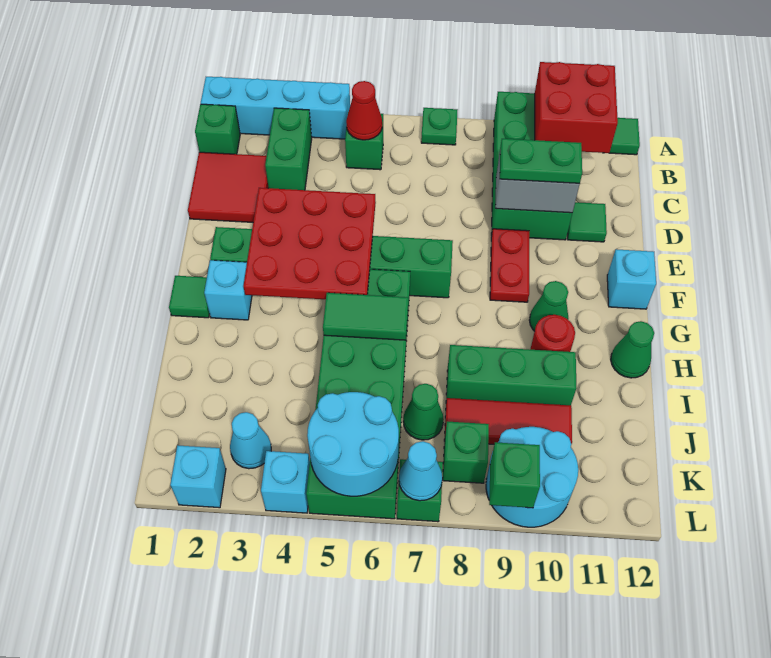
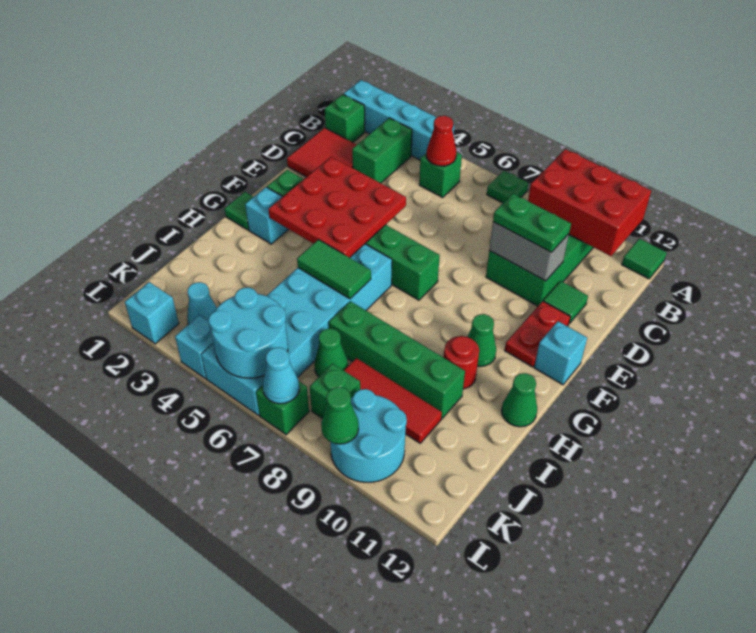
red brick A10:B11 level 2 -> red brick A9:B11 level 2
red plate E9:F9 level 1 -> red plate E11:F11 level 1
green brick G5:L6 level 1 -> cyan brick G5:L6 level 1
green brick I8:I10 level 1 -> green brick I7:I10 level 1
green brick L9 level 2 -> green cone L9 level 2

